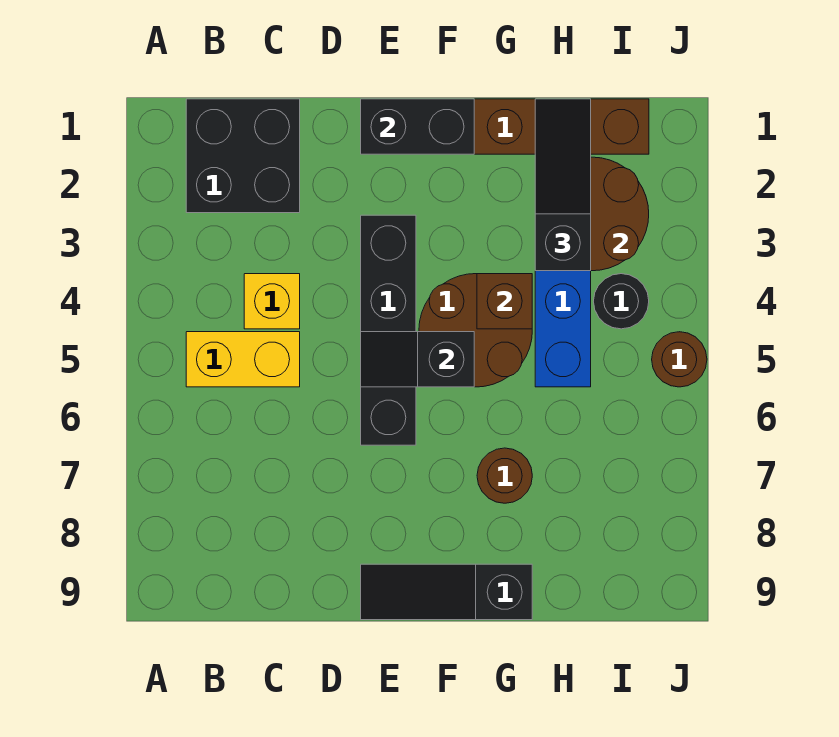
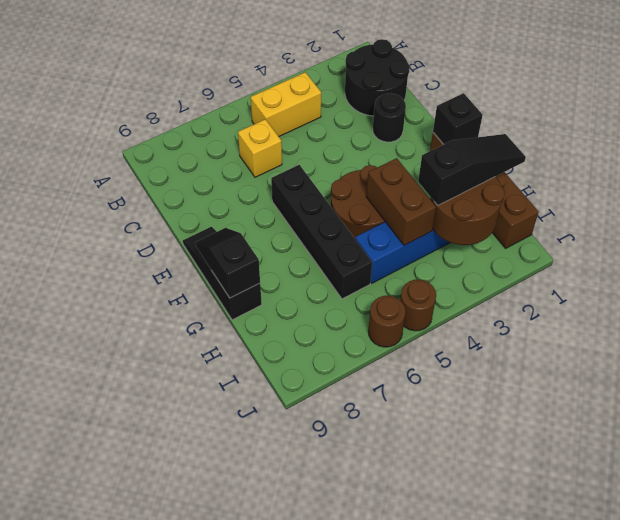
black brick B1:C2 level 1 -> black round brick B1:C2 level 1
yellow brick B5:C5 level 1 -> yellow brick B4:B5 level 1
yellow brick C4 level 1 -> yellow brick C6 level 1
black brick E1:F1 level 2 -> black brick F1 level 2
black brick E3:E6 level 1 -> black brick E6:H6 level 1
black slope E5:F5 level 2 top F -> black slope F9:G9 level 2 top G
brown brick G4 level 2 -> brown brick G4:H4 level 2
brown round brick G7 level 1 -> brown round brick J6 level 1
black round brick I4 level 1 -> black round brick D2 level 1

